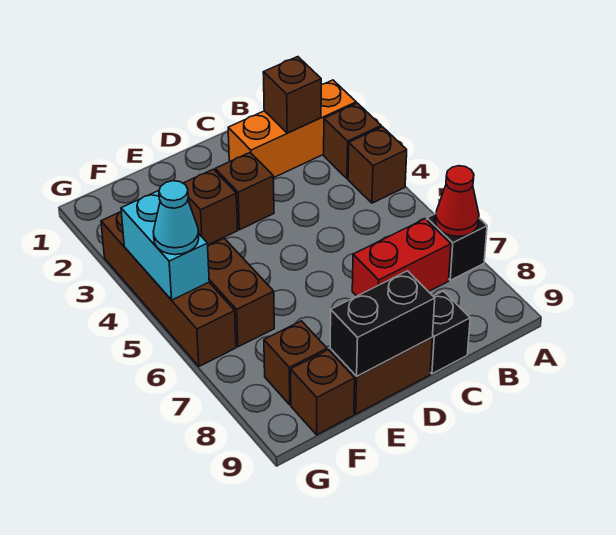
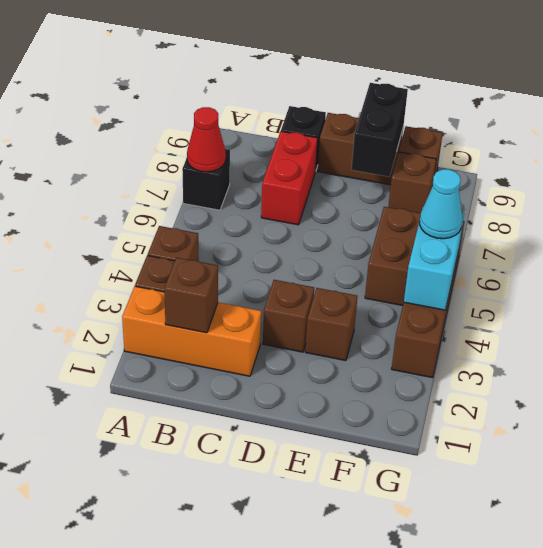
red brick B7:C7 level 1 -> red brick C7:C8 level 1
black brick D9:E9 level 2 -> black brick E8:E9 level 2

